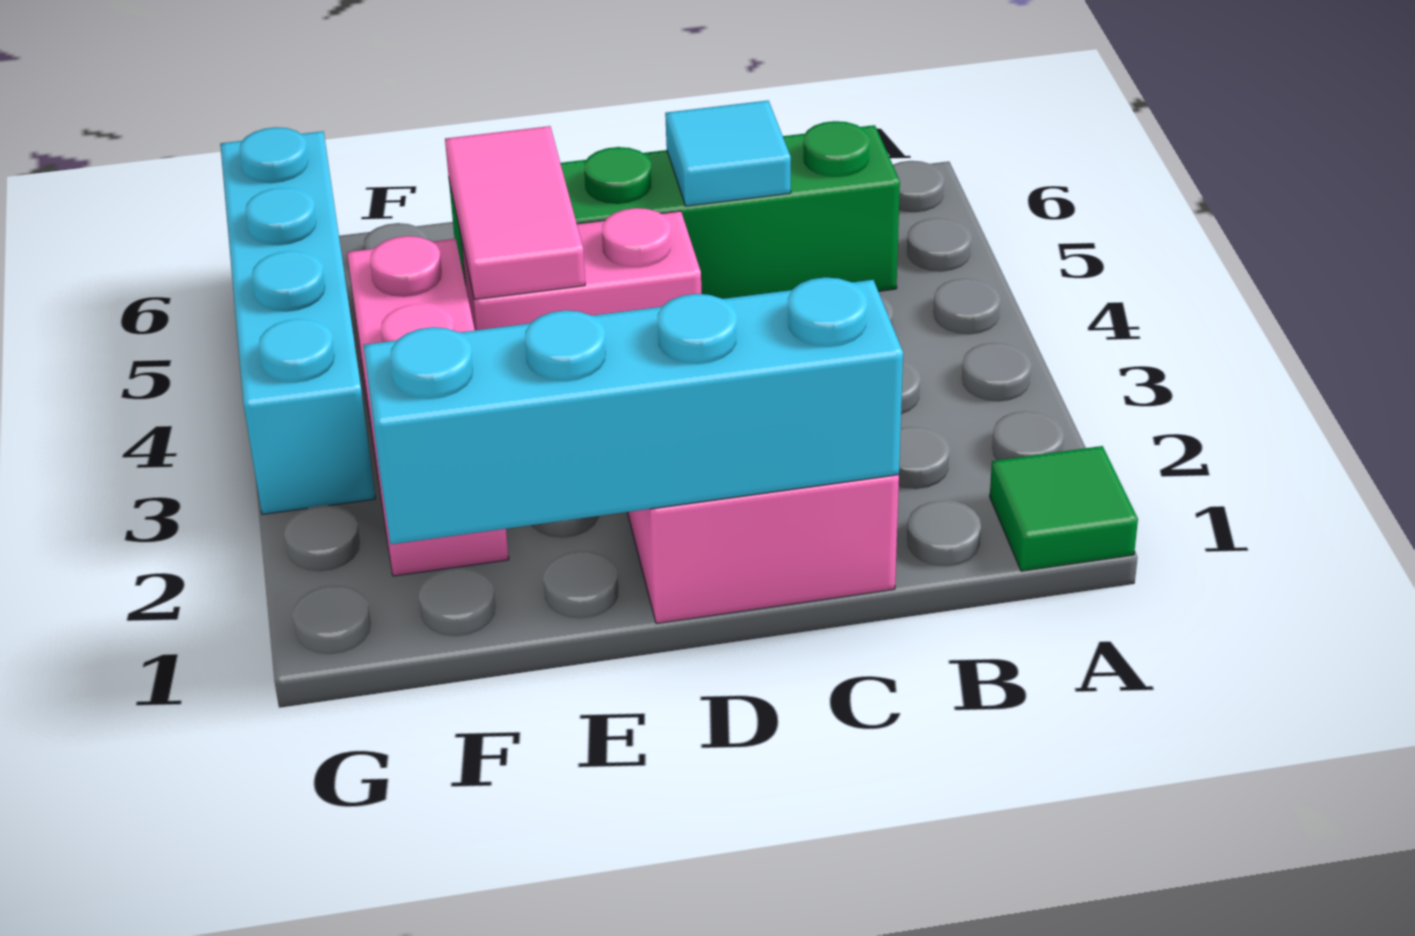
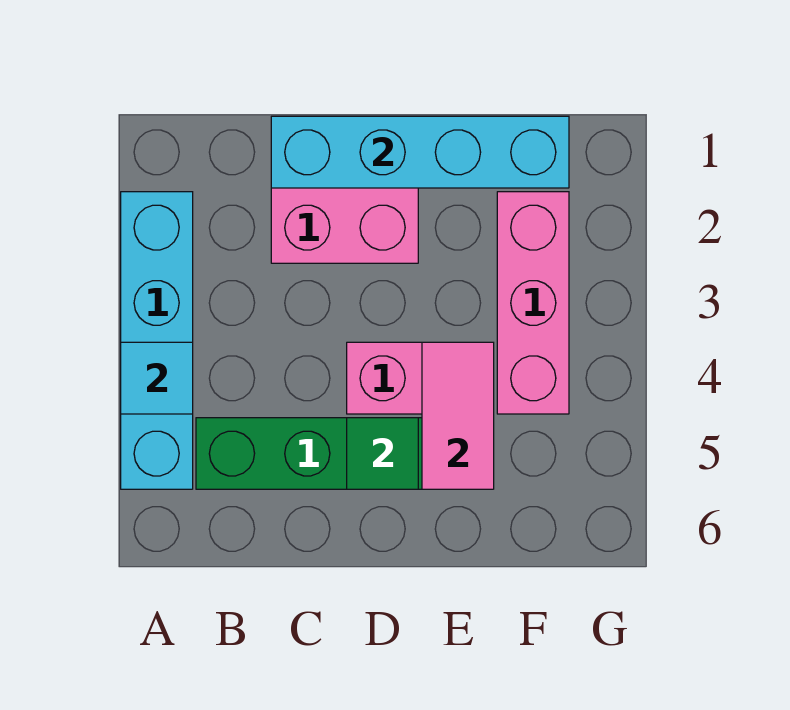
green tile A1 level 1 -> green tile D5 level 2
cyan tile C5 level 2 -> cyan tile A4 level 2
cyan brick G3:G6 level 1 -> cyan brick A2:A5 level 1

